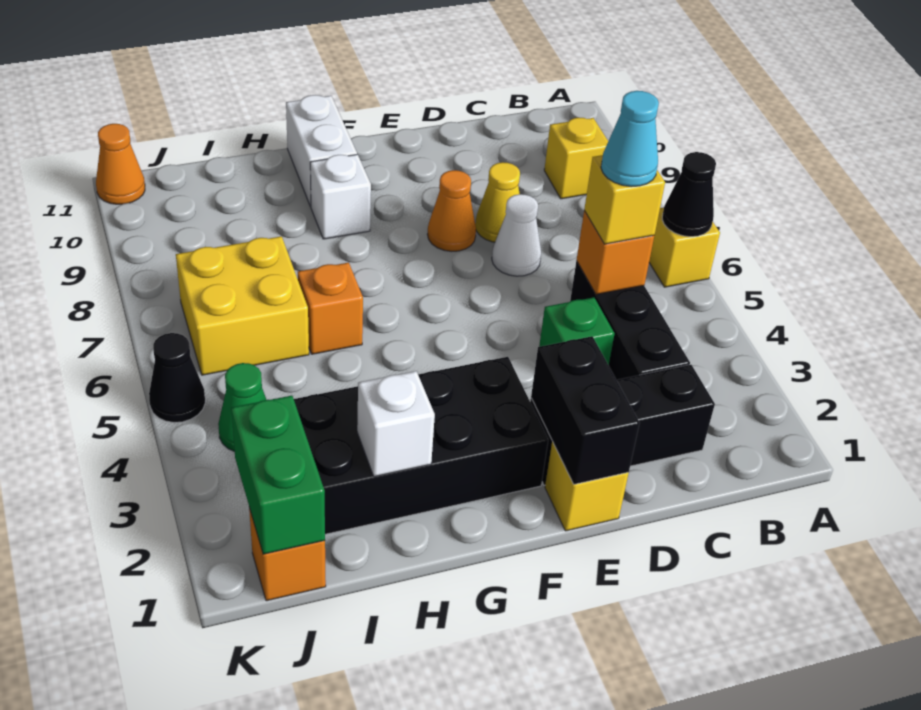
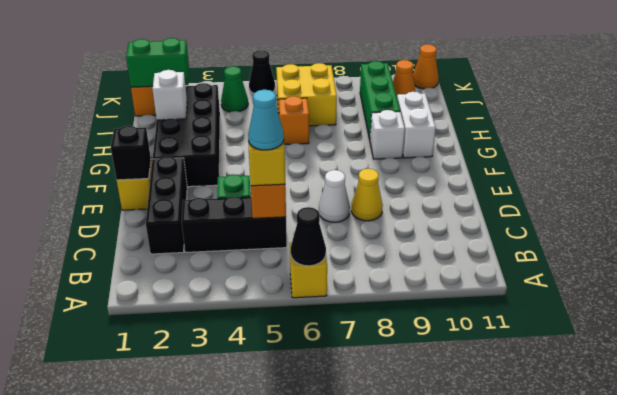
yellow brick B9 level 1 -> none
black brick E1:E2 level 2 -> black brick E1 level 2
orange cone E8 level 1 -> orange cone J10 level 1
white brick G10:G11 level 1 -> white brick G10:H10 level 1
none -> green brick H9:J9 level 1

